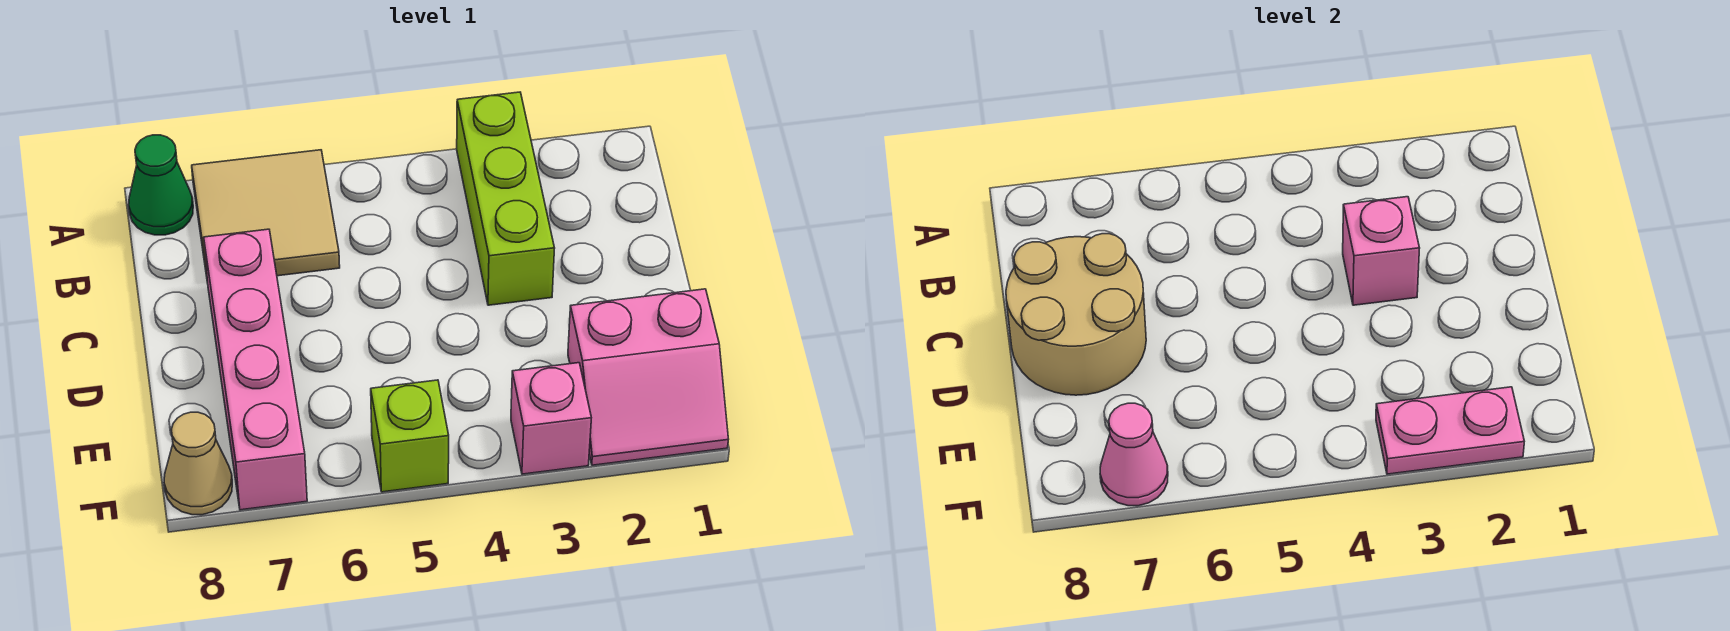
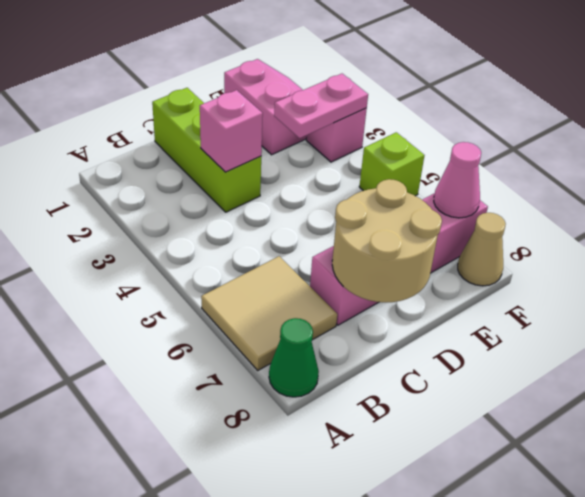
lime brick A3:C3 level 1 -> lime brick C1:C3 level 1
pink plate F2:F3 level 2 -> pink plate E3:F3 level 2

